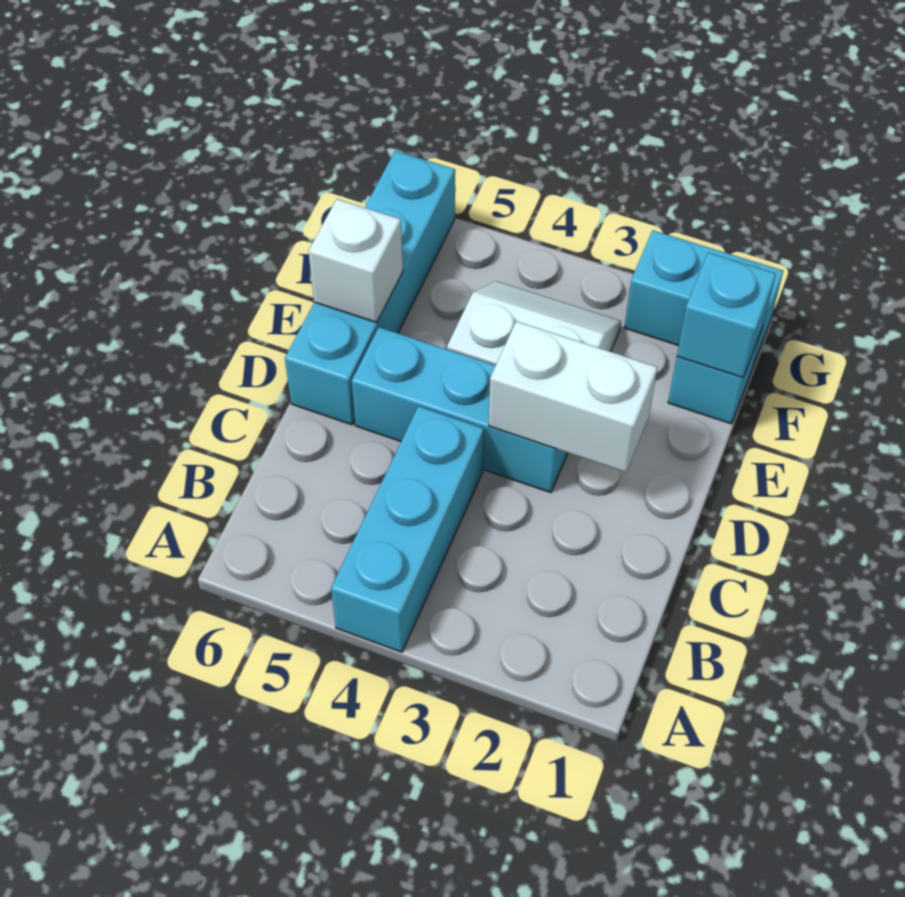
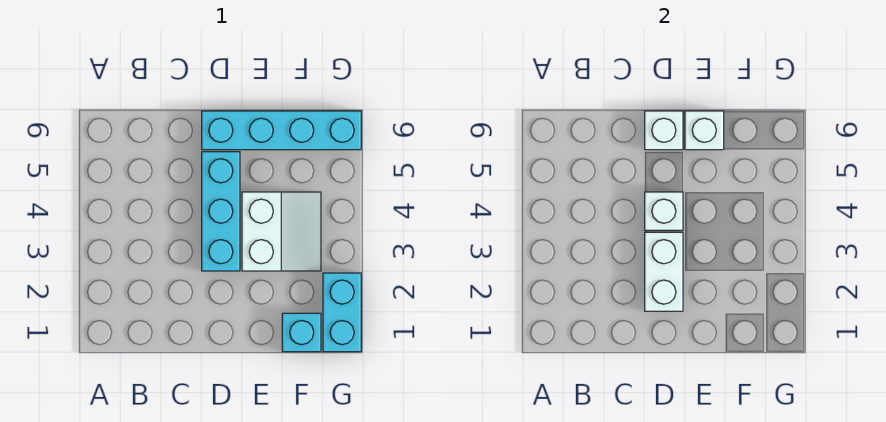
cyan brick A4:C4 level 1 -> none
none -> white brick D4 level 2
none -> white brick D6 level 2
cyan brick F1 level 2 -> none

